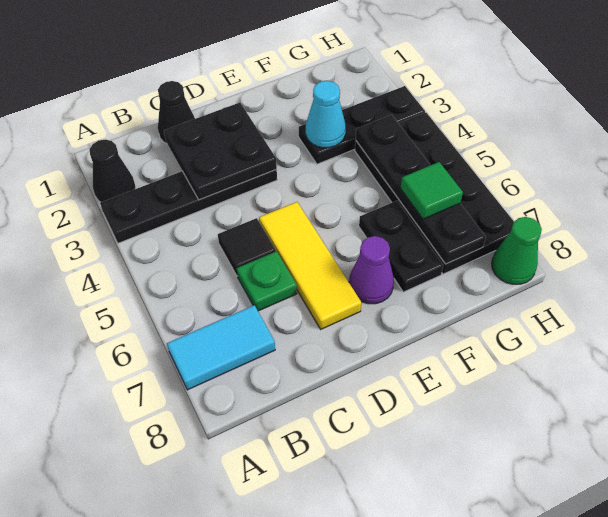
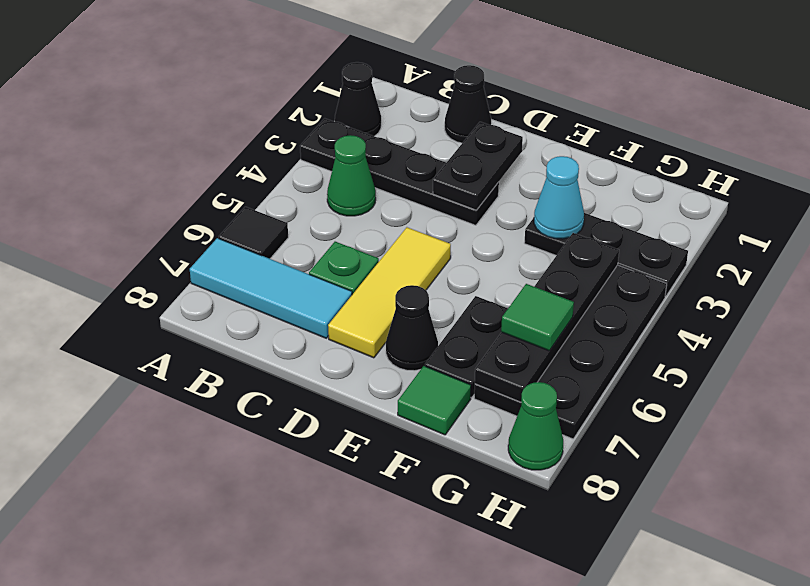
cyan tile A7:B7 level 1 -> cyan tile A7:C7 level 1
none -> green cone B4 level 1
black plate C2:D3 level 2 -> black plate D2:D3 level 2
black tile C5 level 1 -> black tile A6 level 1
purple cone E7 level 1 -> black cone E7 level 1
none -> green tile F8 level 1

